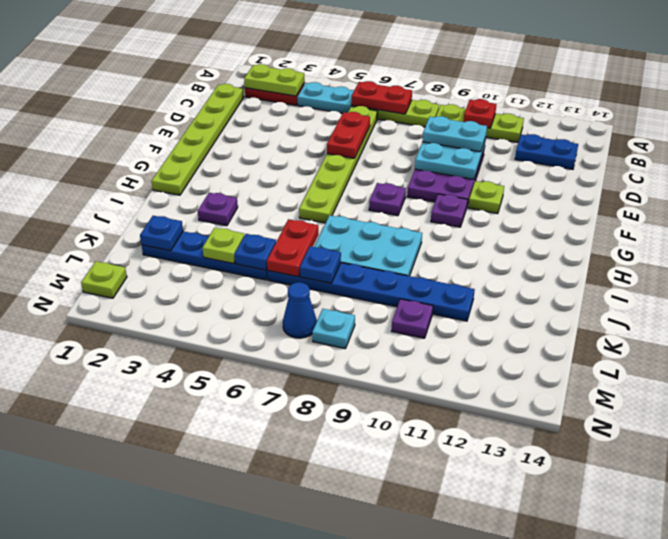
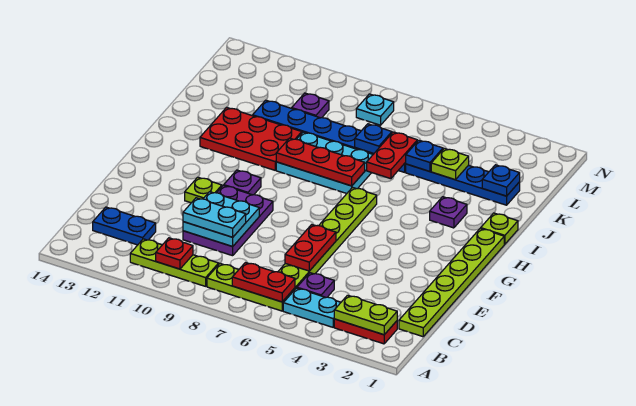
purple plate G8 level 1 -> purple plate C5 level 1
none -> red plate I7:I9 level 2
none -> red plate I10:J12 level 1
lime plate M1 level 1 -> lime plate I1 level 1
blue cone M7 level 1 -> none

